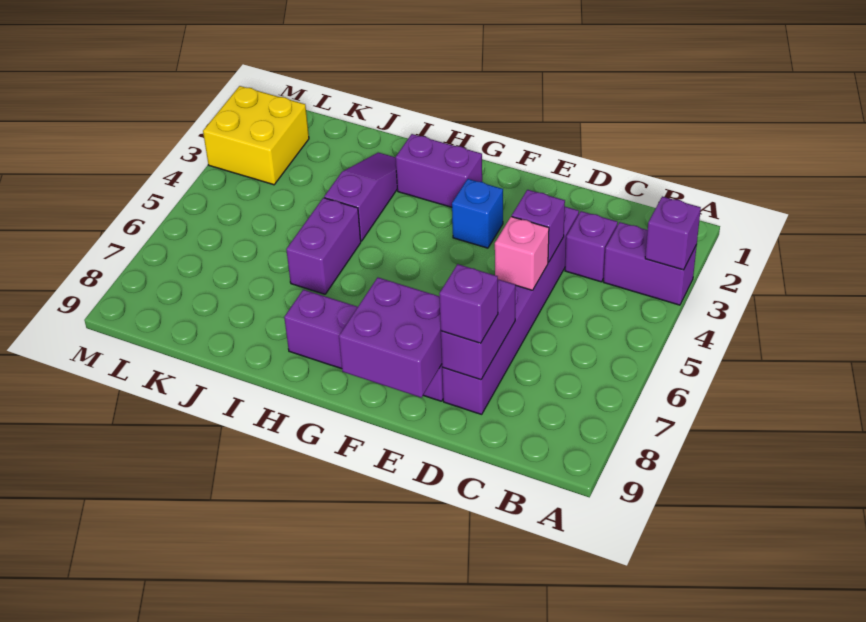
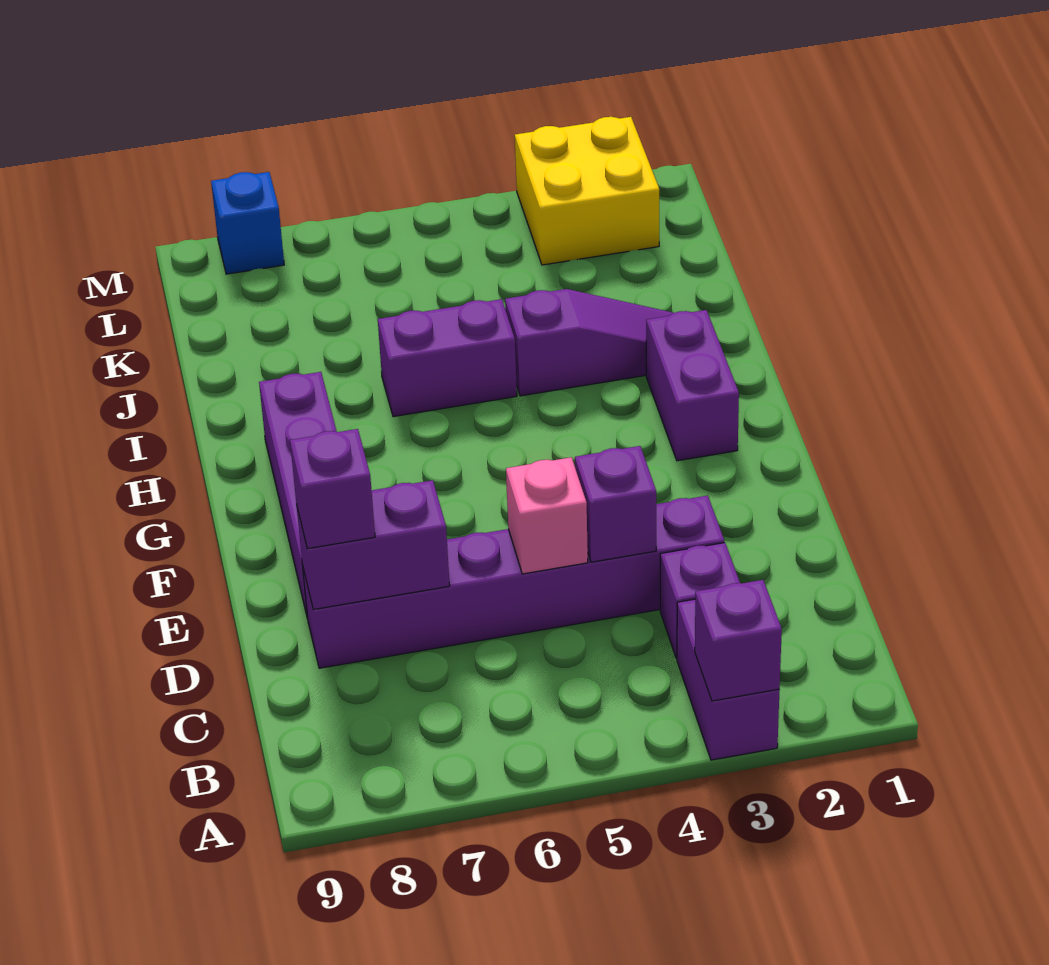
purple brick E8:F9 level 2 -> none
blue brick F3 level 1 -> blue brick M8 level 1

